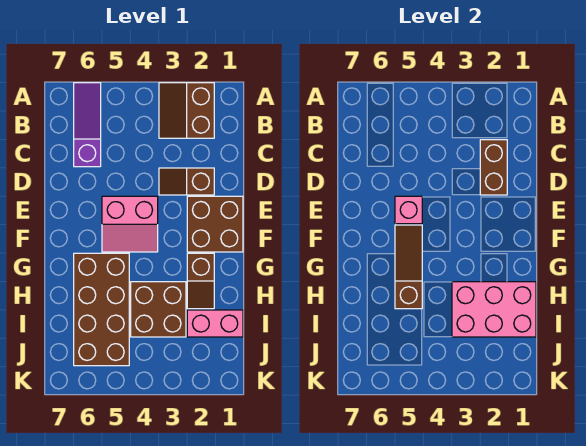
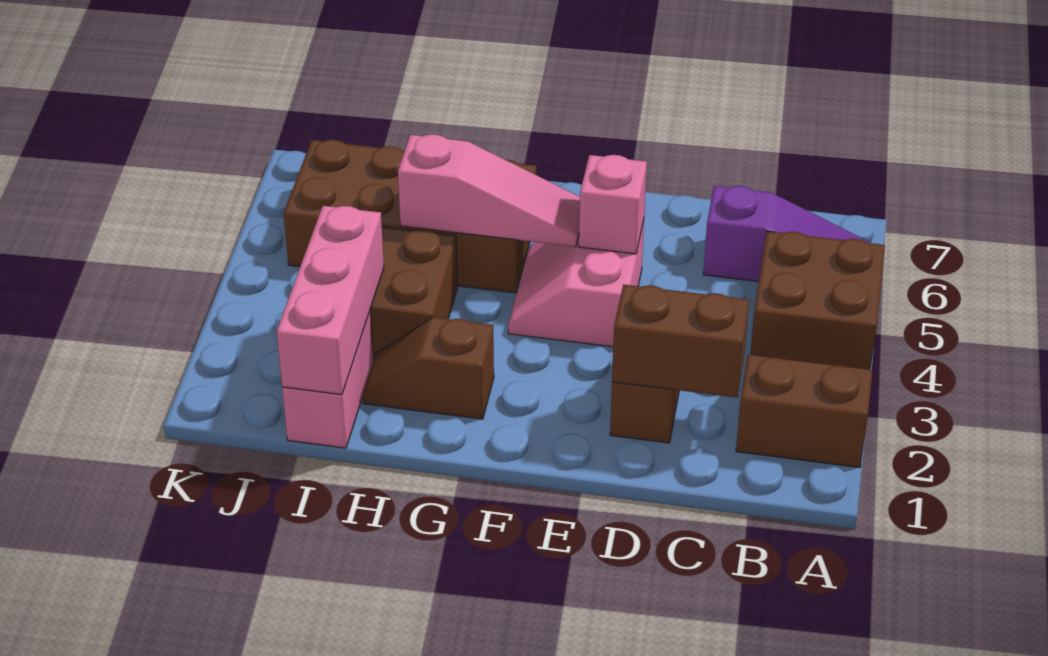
brown brick E1:F2 level 1 -> brown brick A4:B5 level 1
brown slope F5:H5 level 2 top H -> pink slope F5:H5 level 2 top H
pink brick H1:I3 level 2 -> pink brick I1:I3 level 2

